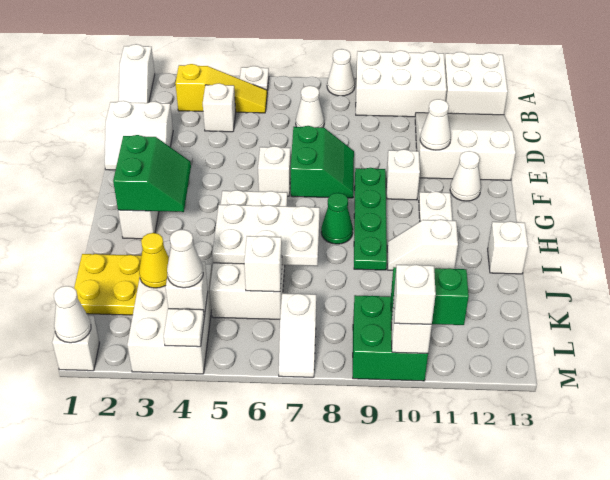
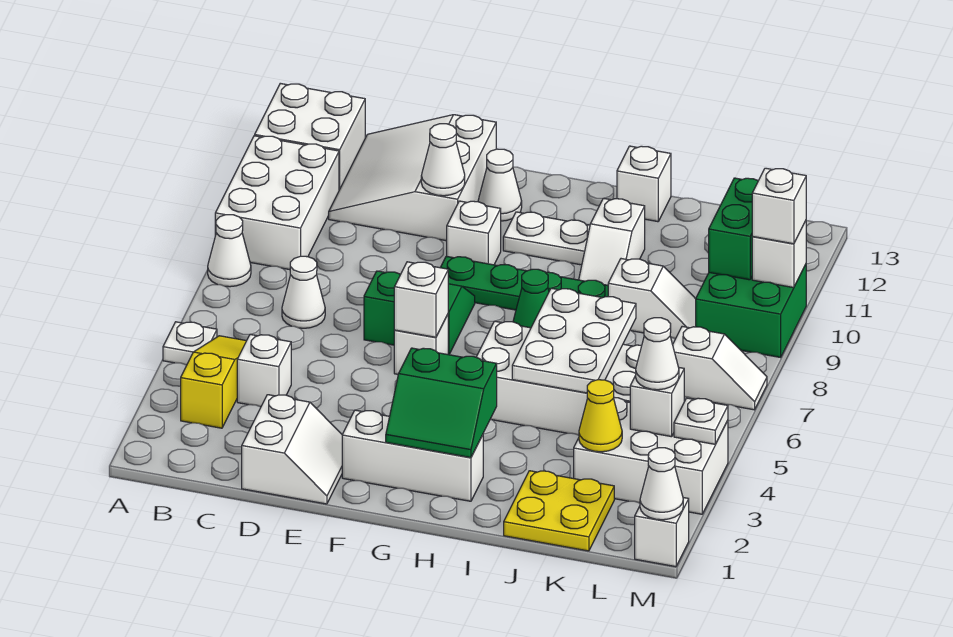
white slope A1:B1 level 1 top A -> white slope J9:K9 level 1 top J
green slope G2:H3 level 2 top 2 -> green slope G2:H3 level 2 top 3
white brick K6 level 2 -> white brick F6 level 2

